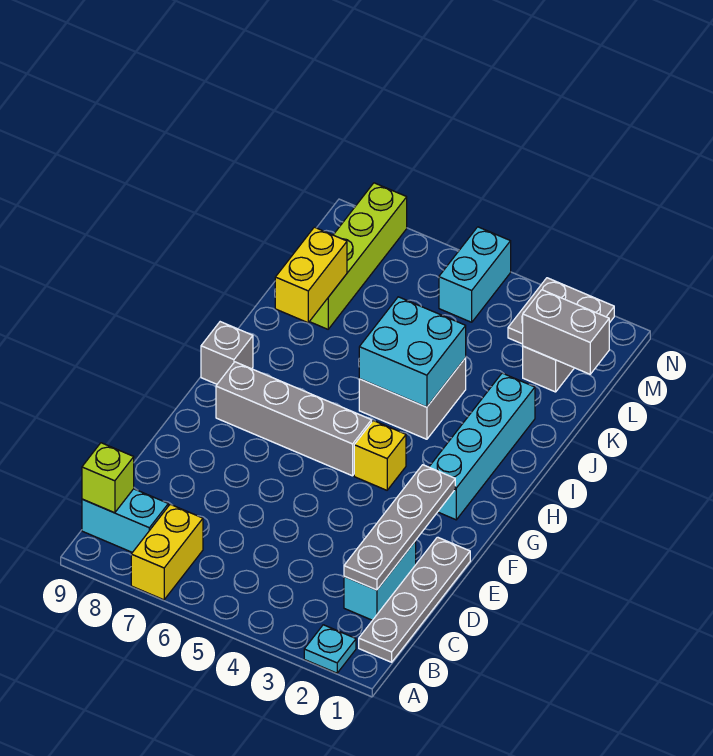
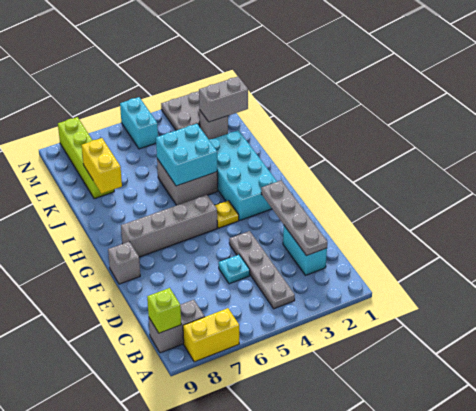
cyan plate A2 level 1 -> cyan plate D5 level 1
yellow brick A7:B7 level 1 -> yellow brick A7:A8 level 1
grey plate B1:E1 level 1 -> grey plate B4:E4 level 1
cyan brick B8:B9 level 1 -> grey brick B8:B9 level 1
cyan brick G2:J2 level 1 -> cyan brick G2:J3 level 1
yellow brick G4 level 1 -> yellow plate G4 level 1
grey brick H9 level 1 -> grey brick F9 level 1

